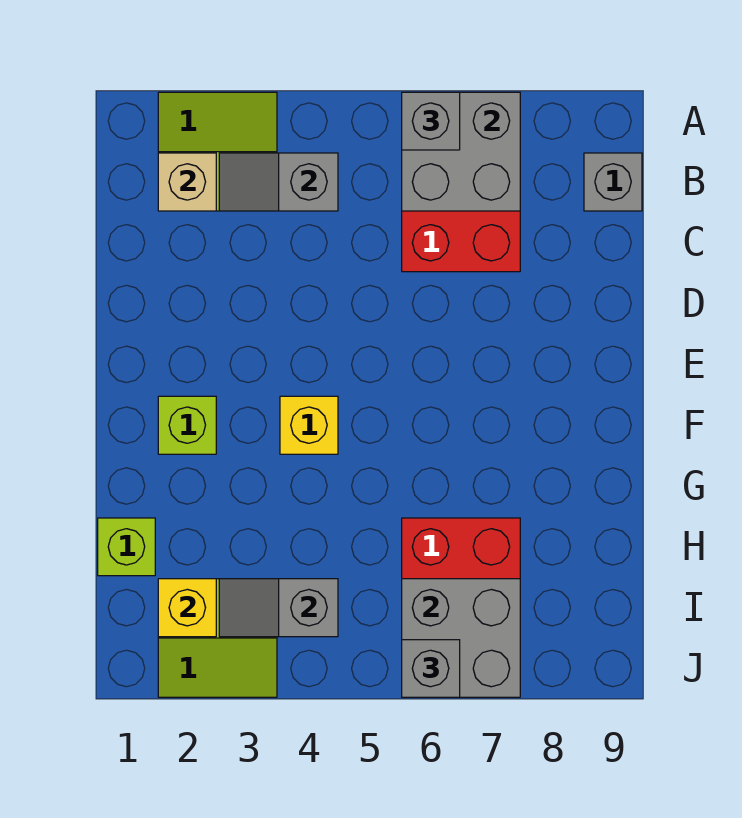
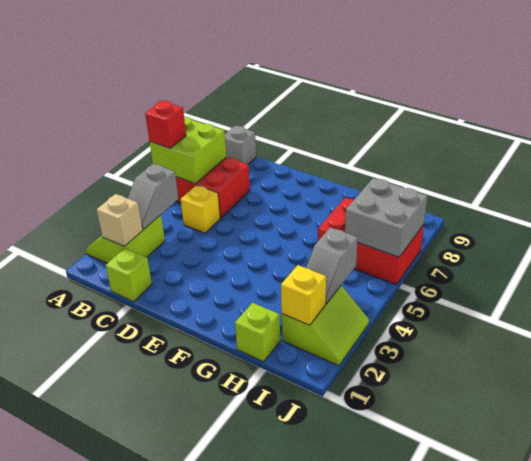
grey brick A6:B7 level 2 -> lime brick A6:B7 level 2
grey brick A6 level 3 -> red brick A6 level 3
lime brick F2 level 1 -> lime brick C1 level 1
yellow brick F4 level 1 -> yellow brick C5 level 1
grey brick J6 level 3 -> none

